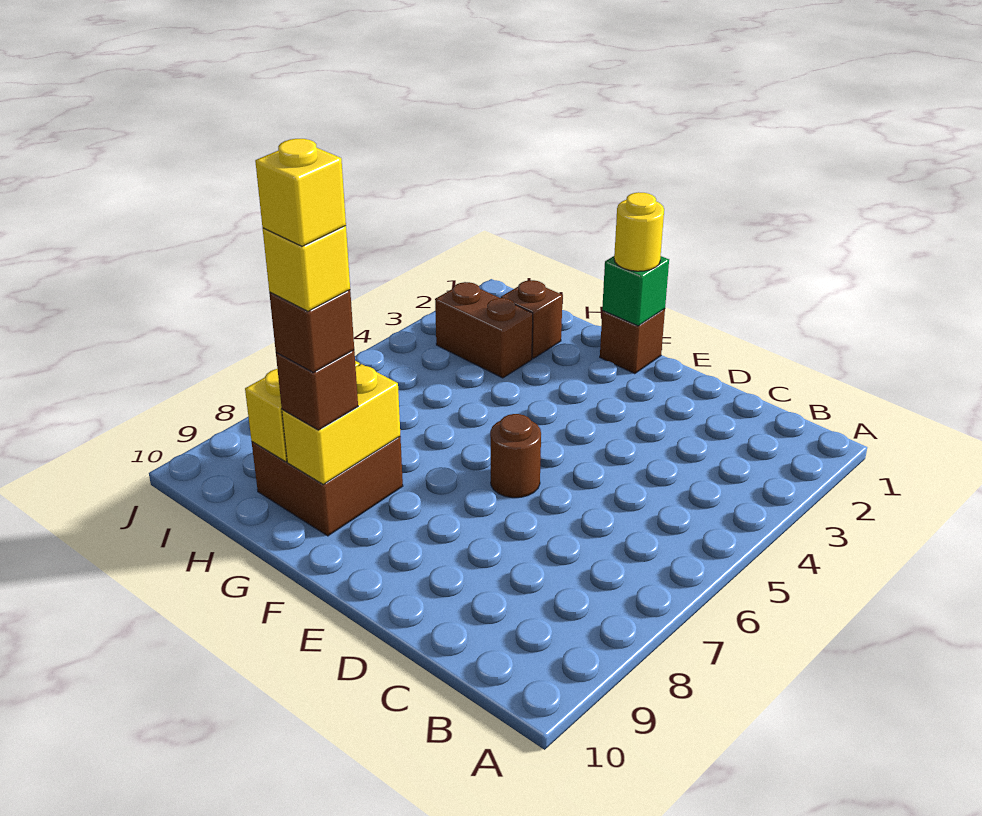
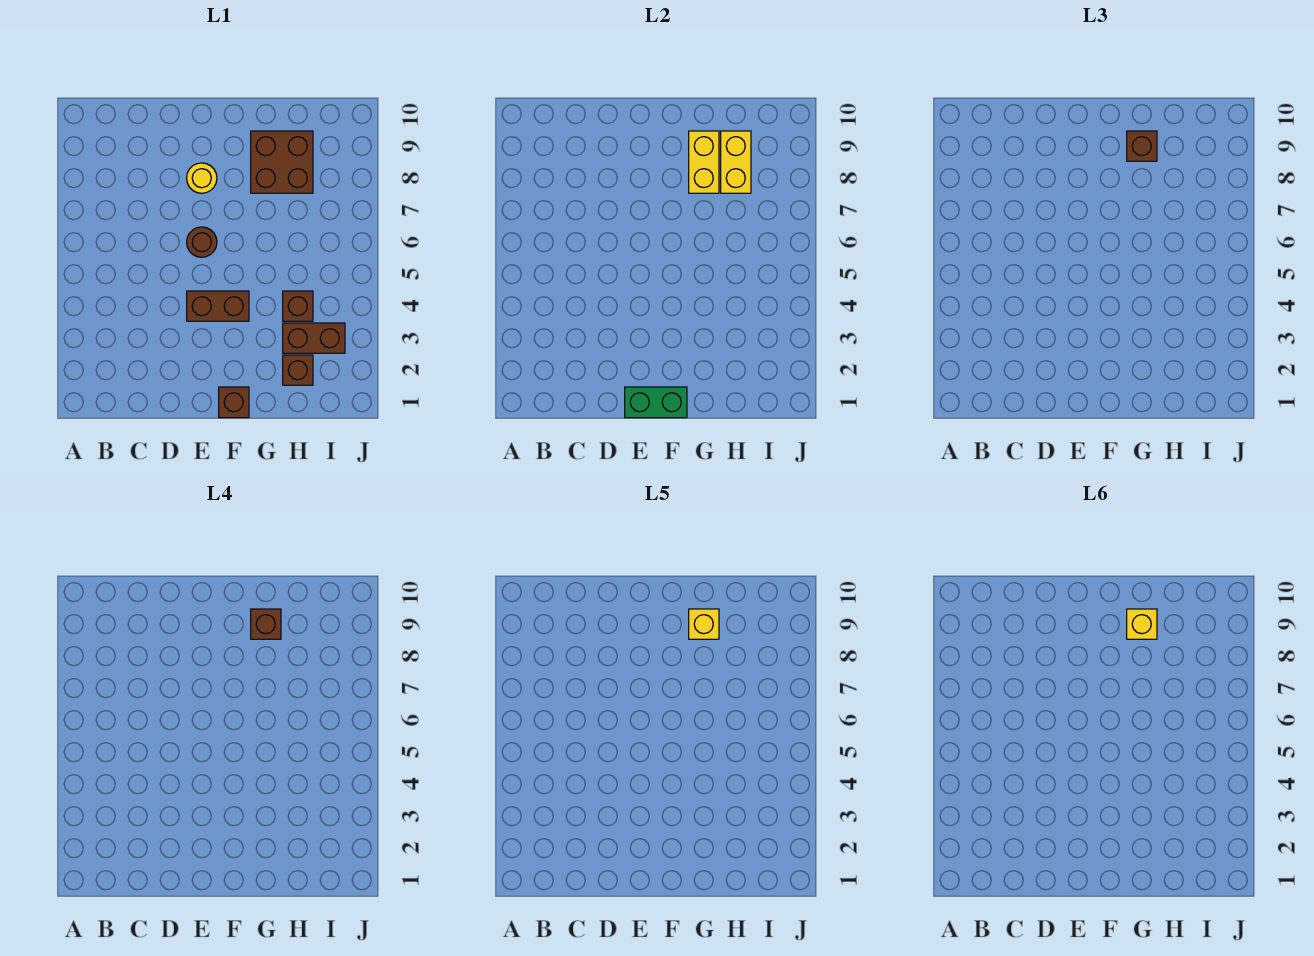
none -> brown brick E4:F4 level 1
green brick F1 level 2 -> green brick E1:F1 level 2
yellow round brick F1 level 3 -> yellow round brick E8 level 1
none -> brown brick H4 level 1

